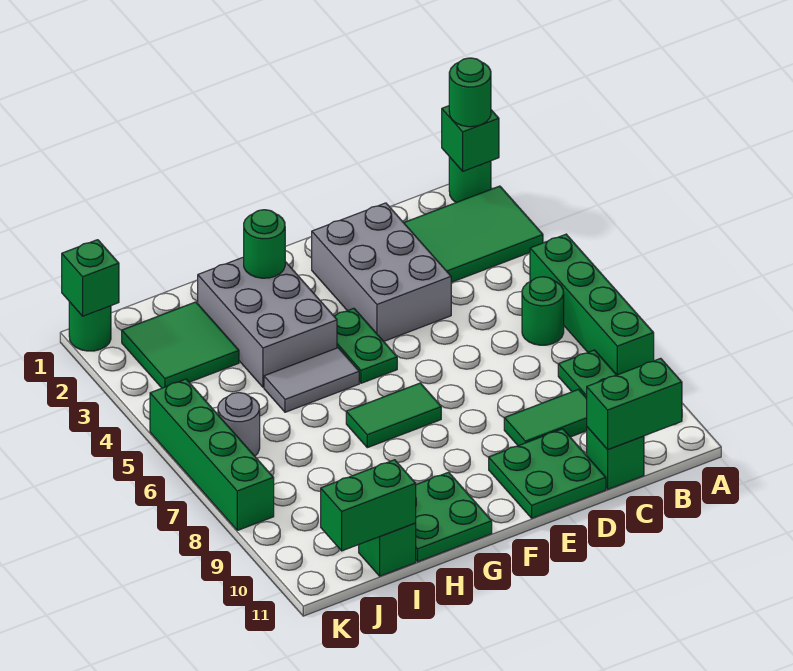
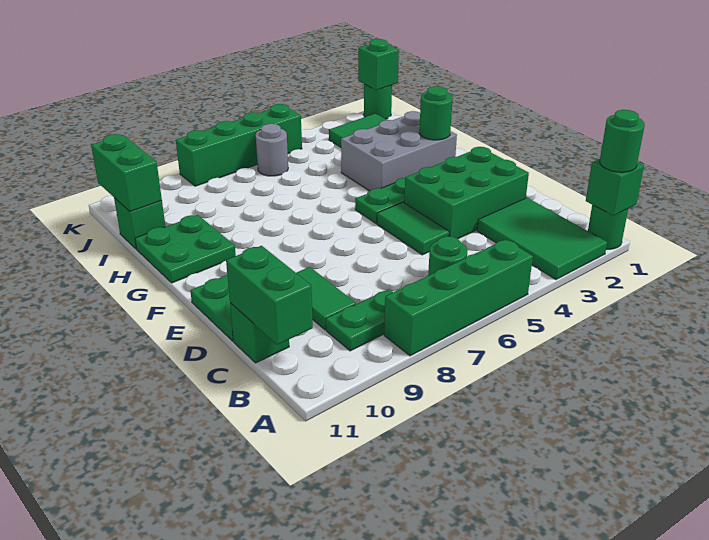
grey brick D2:E4 level 1 -> green brick D2:E4 level 1
green tile F7:G7 level 1 -> green tile D5:E5 level 1
grey tile G5:H5 level 1 -> none

